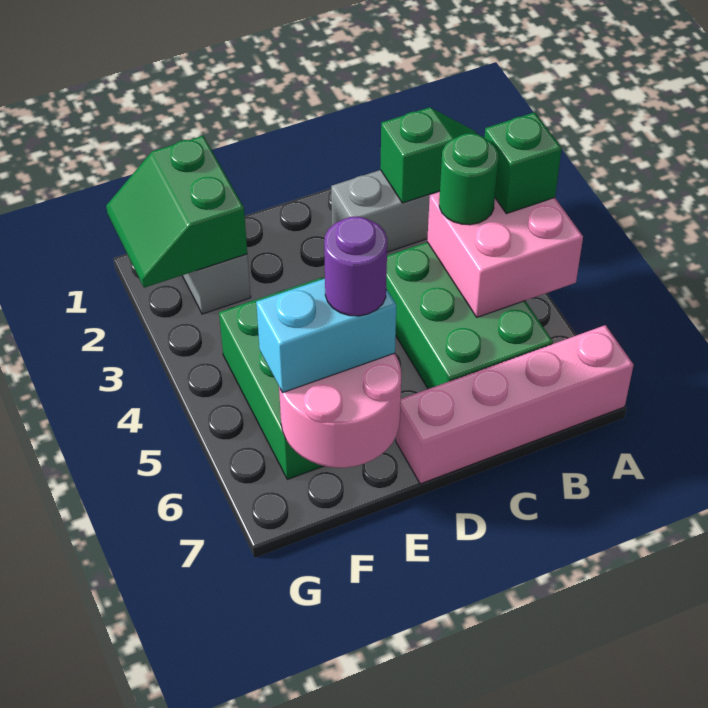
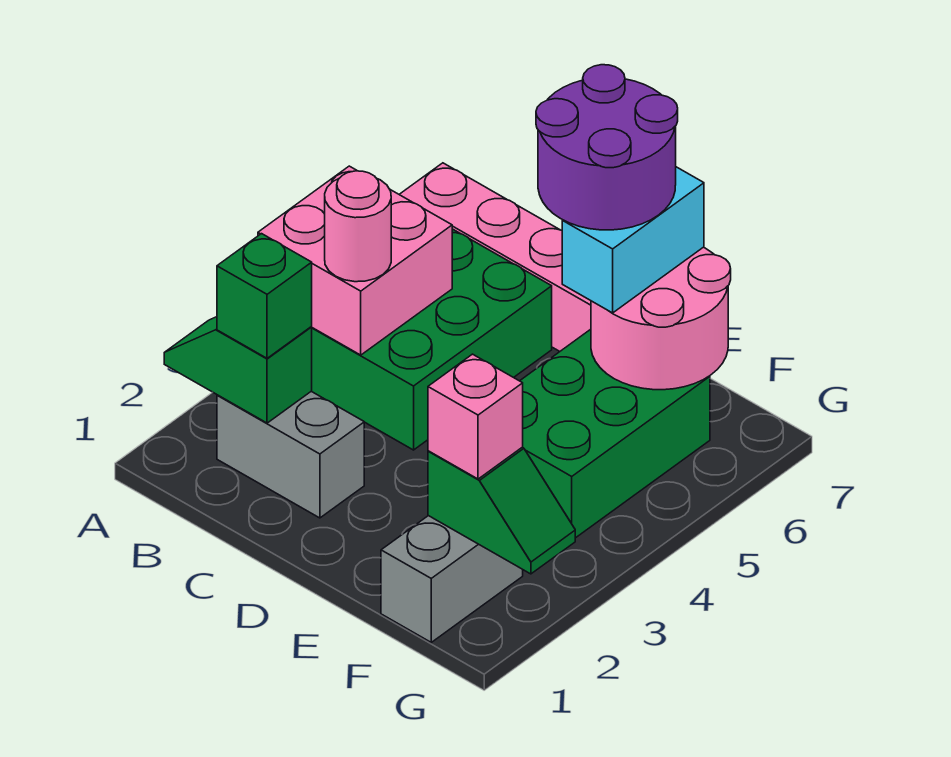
green brick A4 level 3 -> green brick B2 level 3
green round brick B4 level 3 -> pink round brick B4 level 3
cyan brick E6:F6 level 3 -> cyan brick E6:E7 level 3
purple round brick E6 level 4 -> purple round brick D6:E7 level 4
green slope F1:G2 level 2 top F -> green slope F2:G2 level 2 top F
none -> pink brick F2 level 3

